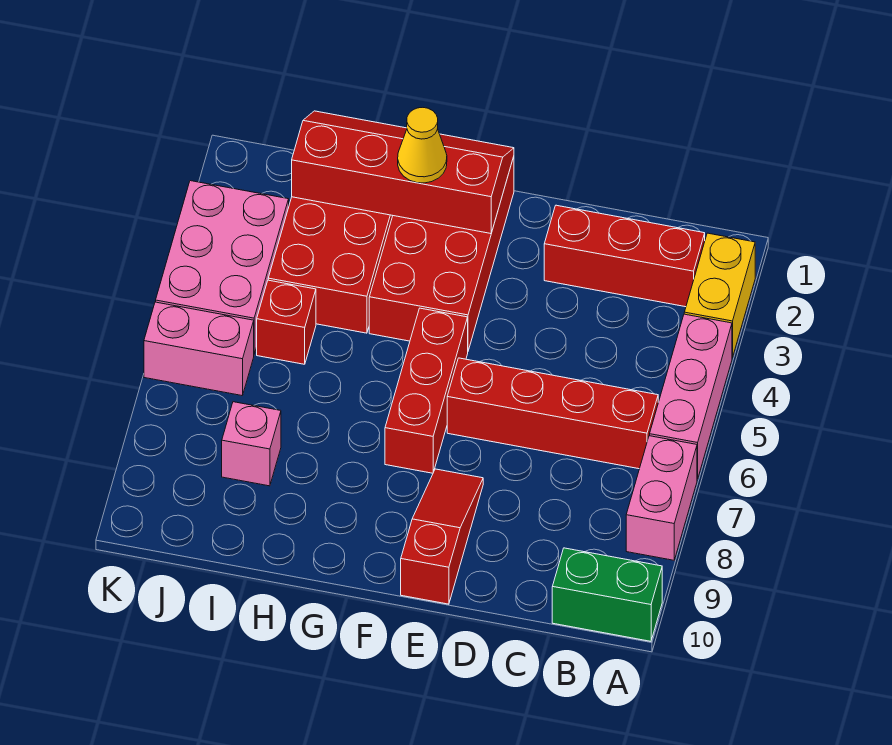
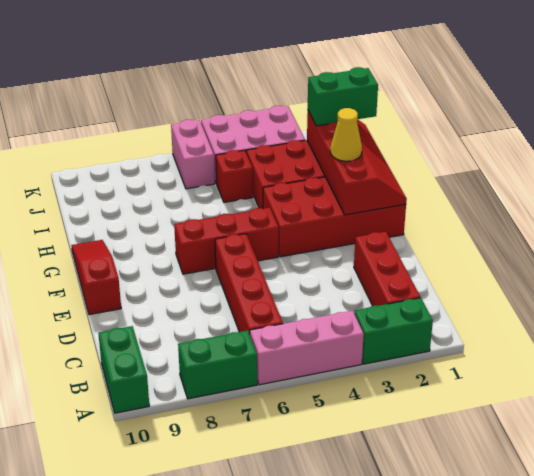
yellow brick A2:A3 level 1 -> green brick A2:A3 level 1
pink brick A7:A8 level 1 -> green brick A7:A8 level 1
red slope E8:E10 level 1 top 10 -> red slope E10:G10 level 1 top E
none -> green brick I1:I2 level 3
pink brick I8 level 1 -> none

